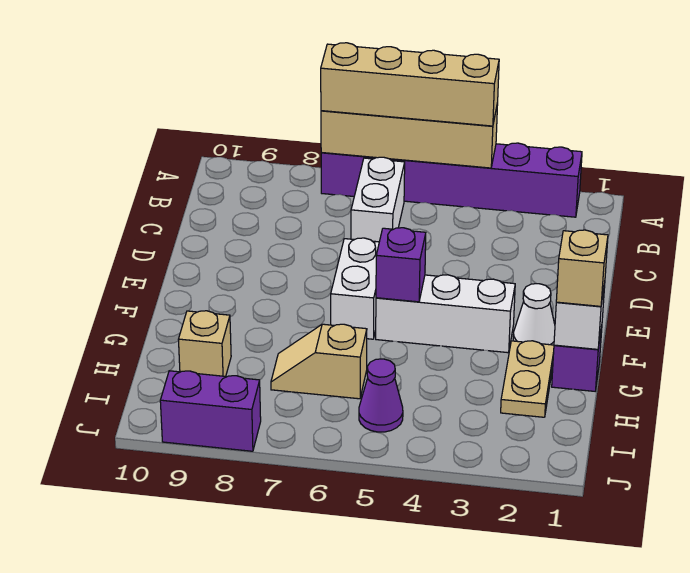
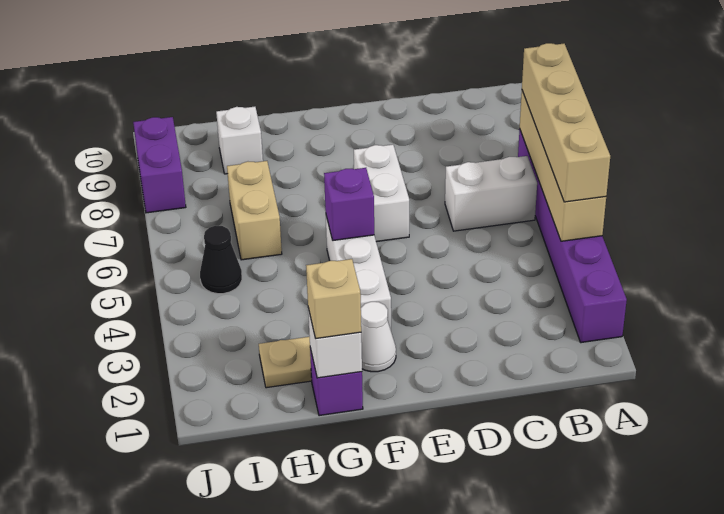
white brick E6:F6 level 1 -> white brick E6:E7 level 1
tan slope H6:H7 level 1 top 6 -> tan brick H6:H7 level 1
tan brick H9 level 1 -> white brick H9 level 1
purple cone I5 level 1 -> black cone I5 level 1

